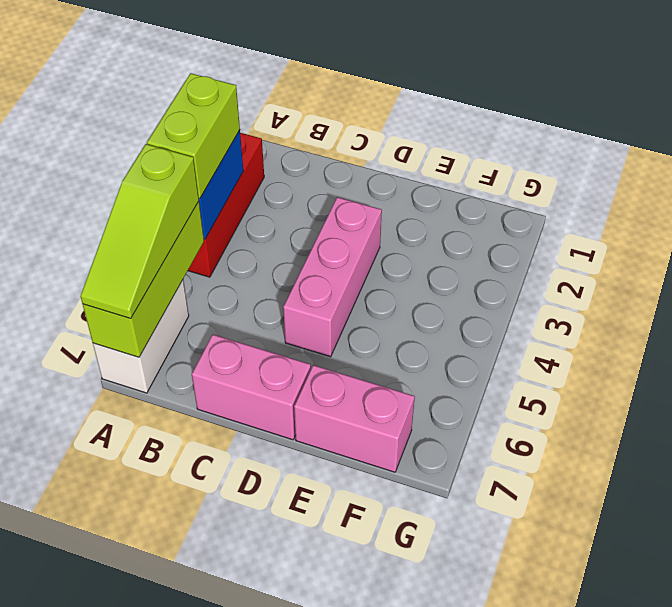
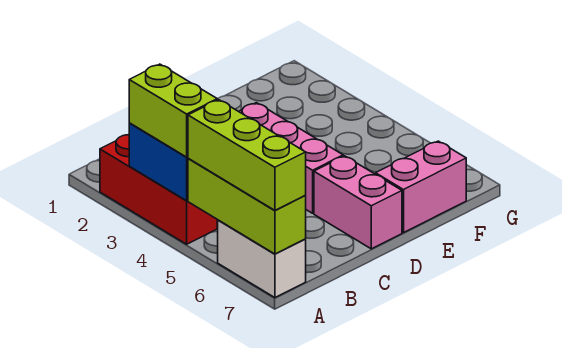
lime slope A5:A7 level 3 top 5 -> lime brick A5:A7 level 3
pink brick C7:D7 level 1 -> pink brick D6:D7 level 1

